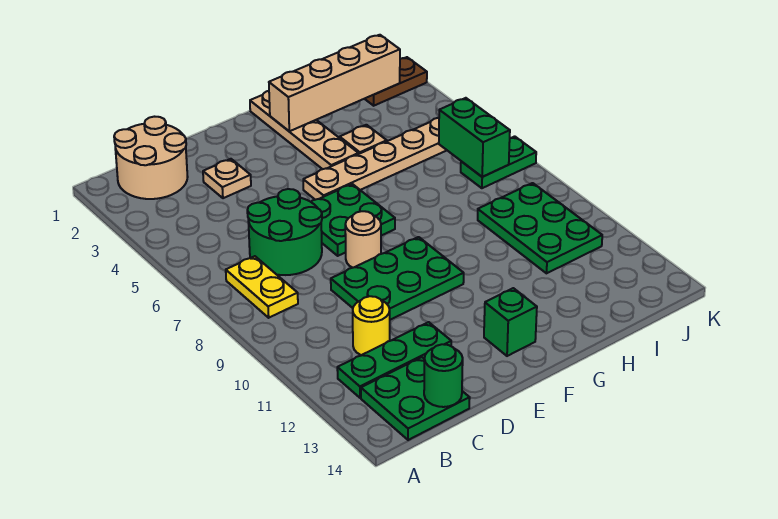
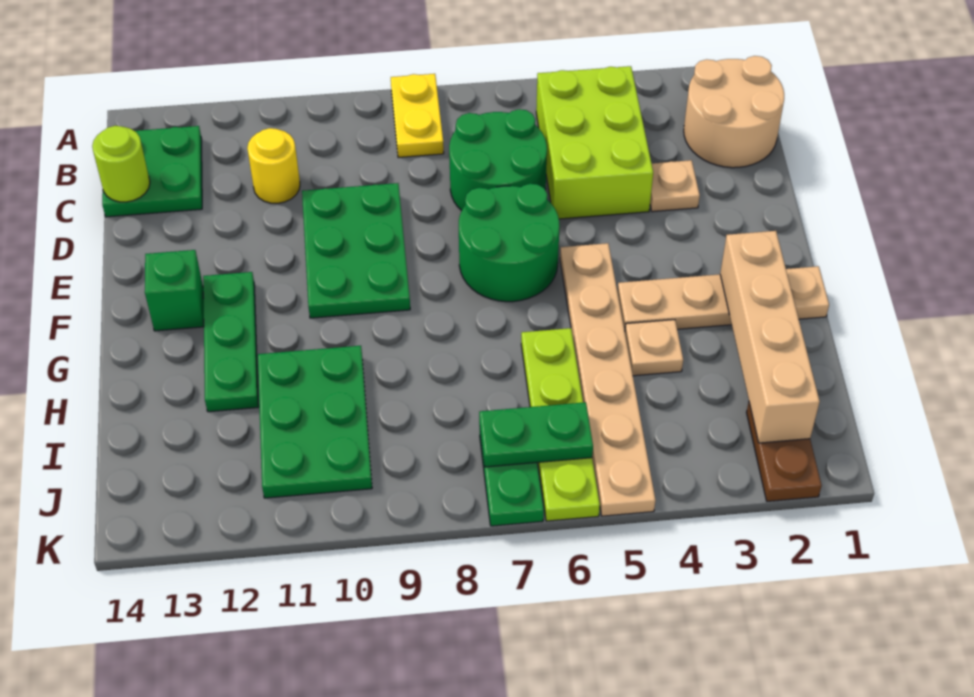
none -> lime brick B4:D5 level 1
yellow plate B7:B8 level 1 -> yellow plate A8:B8 level 1
green plate B12:D12 level 1 -> green plate F12:H12 level 1
green round brick C14 level 2 -> lime round brick C14 level 2
green plate E6:F7 level 1 -> green round brick E6:F7 level 1
tan round brick E8 level 1 -> none
none -> lime plate H6:K6 level 1
green plate I9:J11 level 1 -> green plate H10:J11 level 1
green brick J6:J7 level 2 -> green plate J6:J7 level 2

